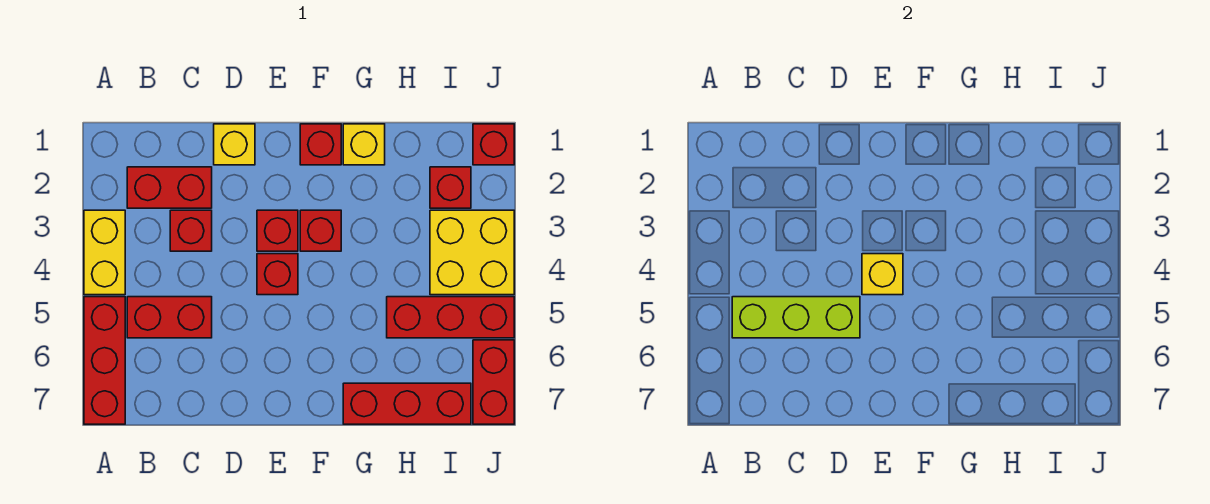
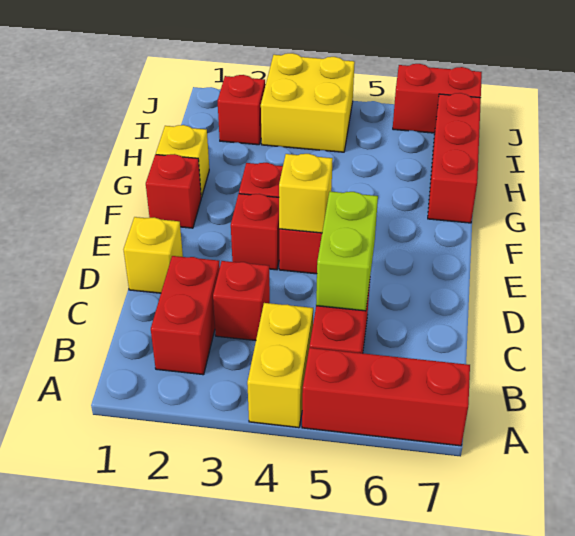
yellow brick A3:A4 level 1 -> yellow brick A4:B4 level 1
lime brick B5:D5 level 2 -> lime brick C5:D5 level 2
red brick H5:J5 level 1 -> none
red brick J1 level 1 -> none

